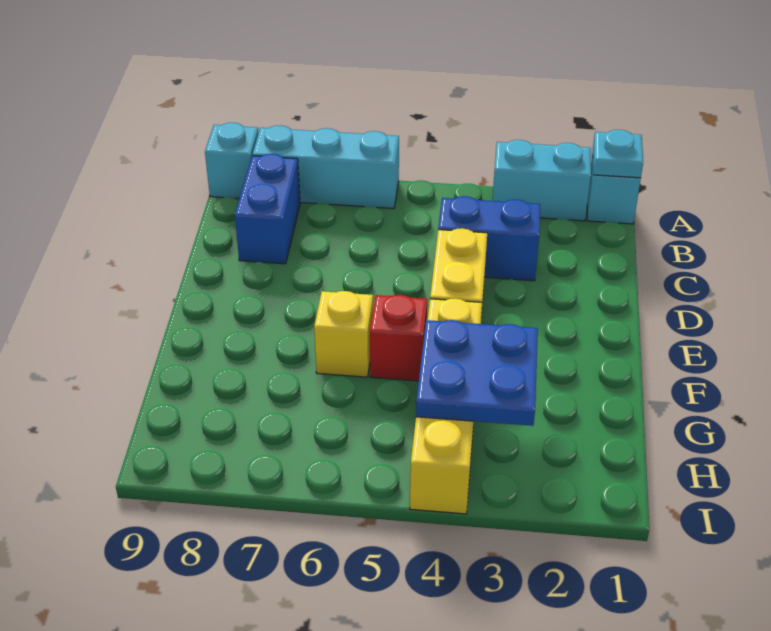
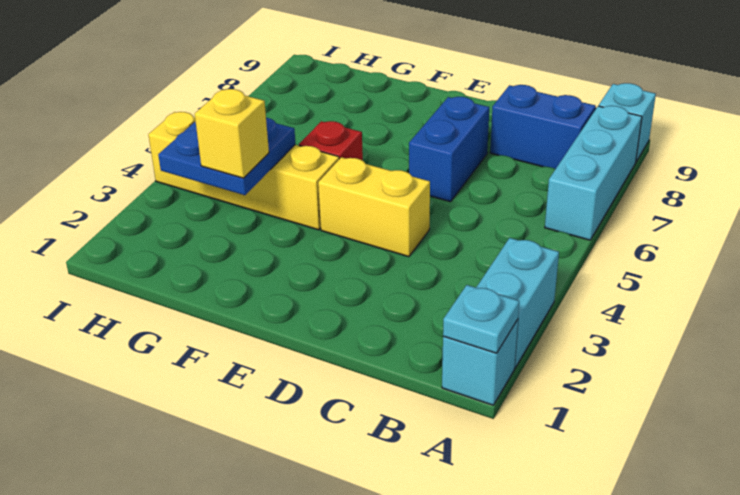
blue brick C3:C4 level 1 -> blue brick D6:D7 level 1
yellow brick F6 level 1 -> yellow brick G3 level 3

